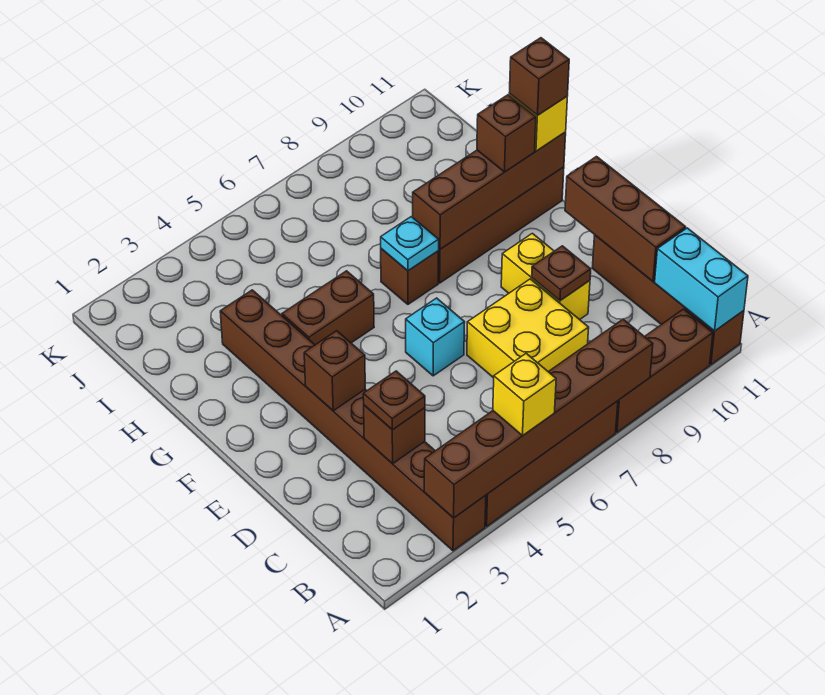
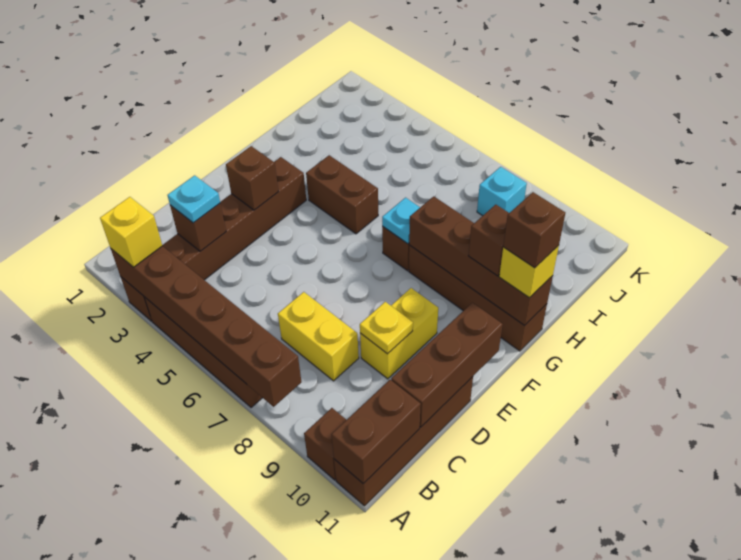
brown brick A3:H3 level 1 -> brown brick A3:F3 level 1
yellow brick A5 level 3 -> yellow brick A3 level 3
brown brick A8:A10 level 1 -> brown brick A10 level 1
cyan brick A11:B11 level 2 -> brown brick A11:B11 level 2
brown plate C3 level 3 -> cyan plate C3 level 3
yellow brick C7:D8 level 1 -> yellow brick C7:C8 level 1
brown plate D9 level 2 -> yellow plate D9 level 2
cyan brick E6 level 1 -> cyan brick J8 level 1

